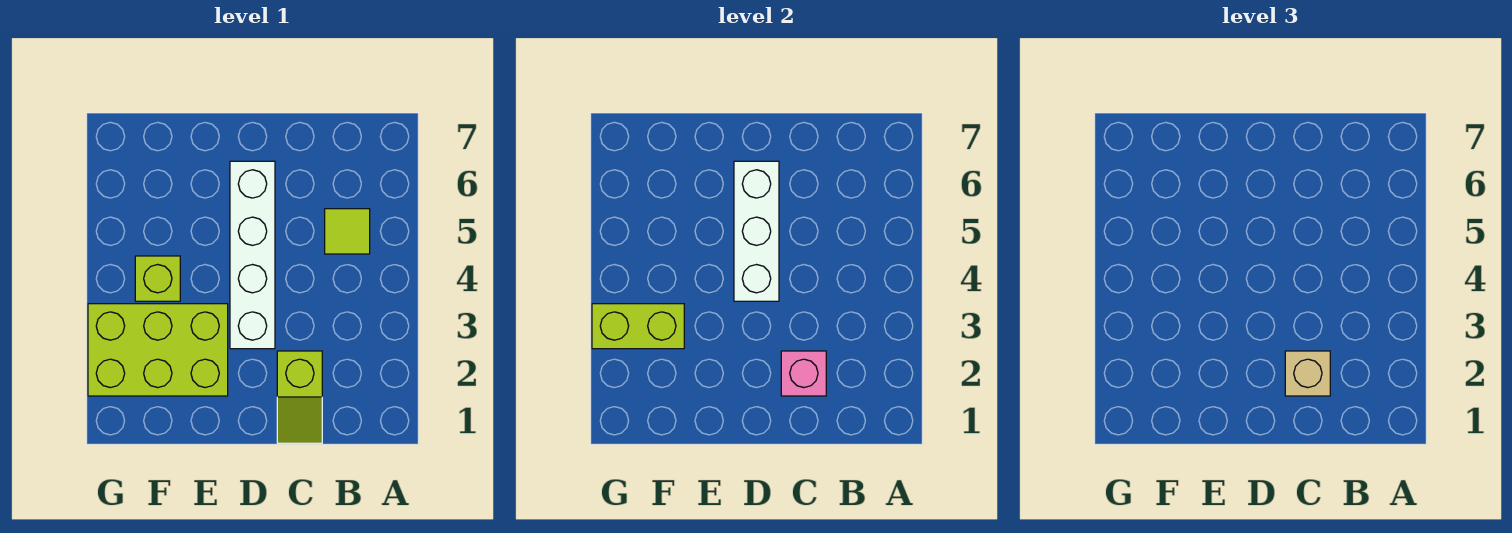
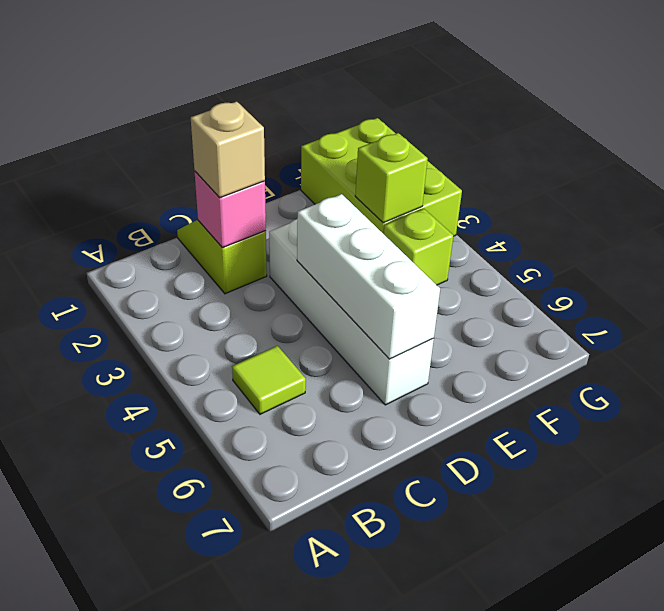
lime brick E2:G3 level 1 -> lime brick F1:G3 level 1
lime brick F3:G3 level 2 -> lime brick F3 level 2

